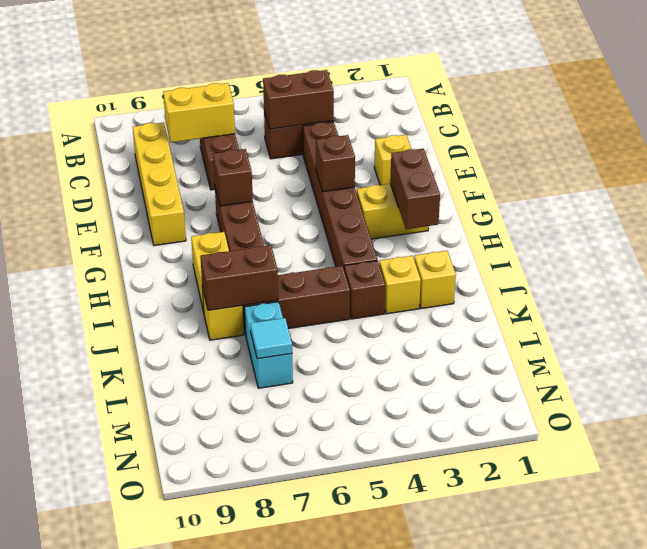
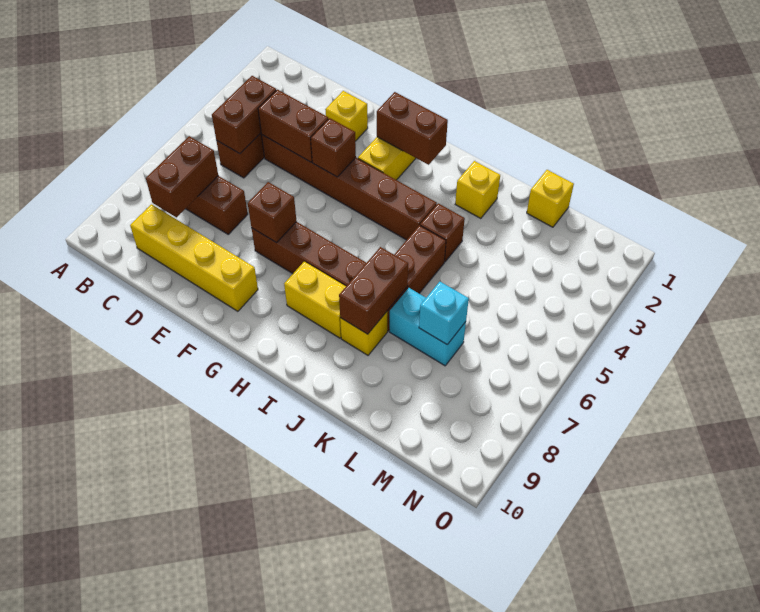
yellow brick C7:C8 level 2 -> brown brick C7:C8 level 2
none -> brown brick D4:E4 level 2
yellow brick J3 level 1 -> yellow brick L1 level 1
cyan tile L7 level 2 -> cyan brick L7 level 2

